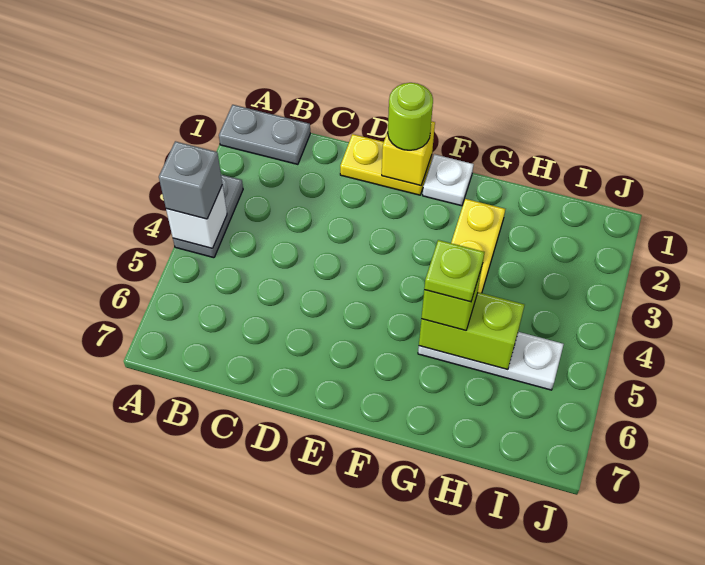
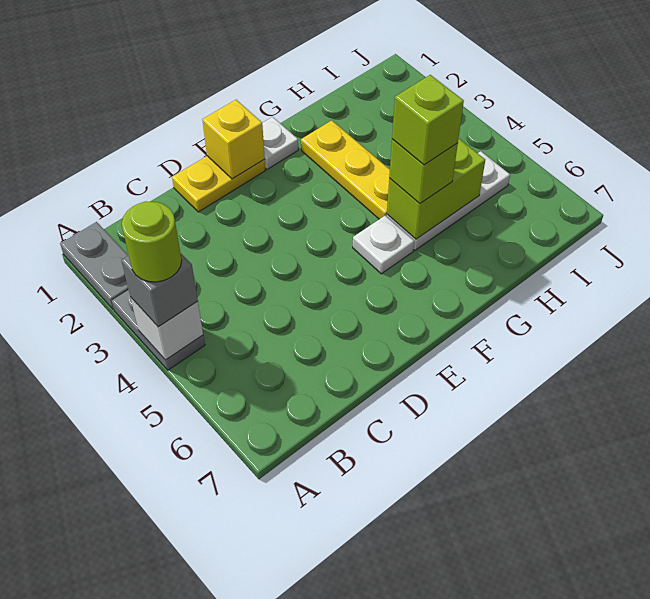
grey plate A1:B1 level 1 -> grey plate A1:A2 level 1
lime round brick E1 level 3 -> lime round brick A4 level 4
none -> white plate F5 level 1
lime plate G5 level 4 -> lime brick G5 level 4

